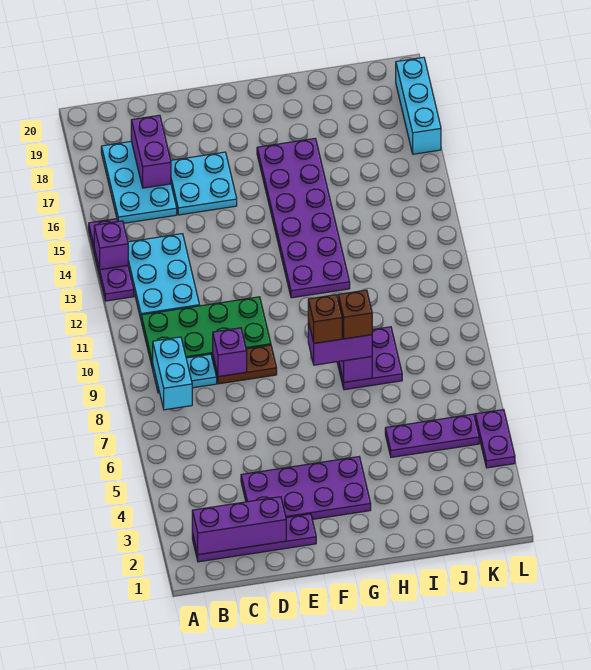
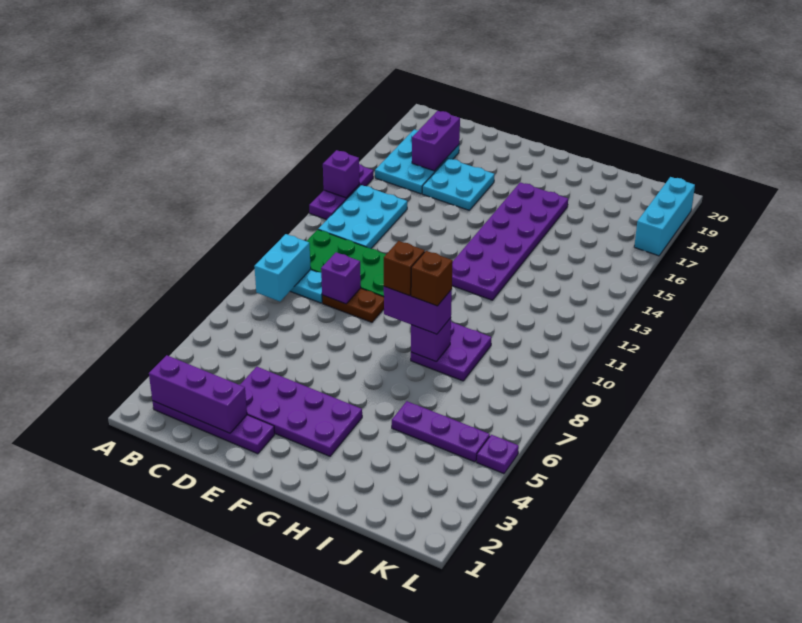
purple plate L4:L5 level 1 -> purple plate L5 level 1

